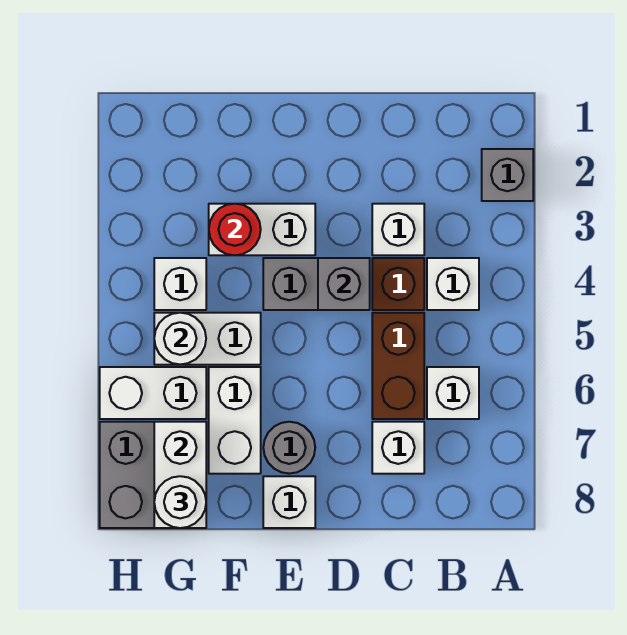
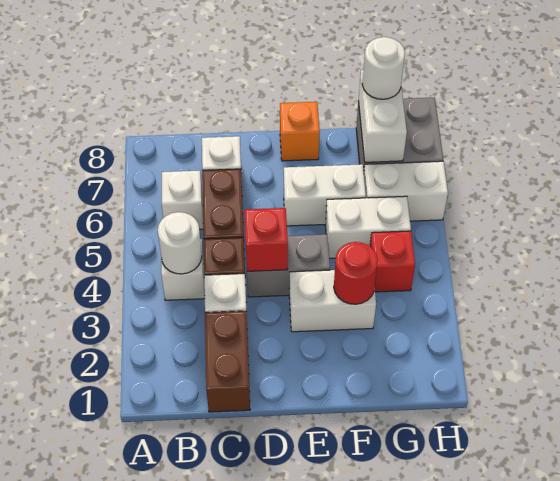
grey brick A2 level 1 -> none
none -> brown brick C1:C2 level 1
grey brick D4 level 2 -> red brick D4 level 2
grey round brick E7 level 1 -> none
white brick E8 level 1 -> orange brick E8 level 1
white brick F6:F7 level 1 -> white brick E6:F6 level 1
white brick G4 level 1 -> red brick G4 level 1
white round brick G5 level 2 -> white round brick B4 level 2

